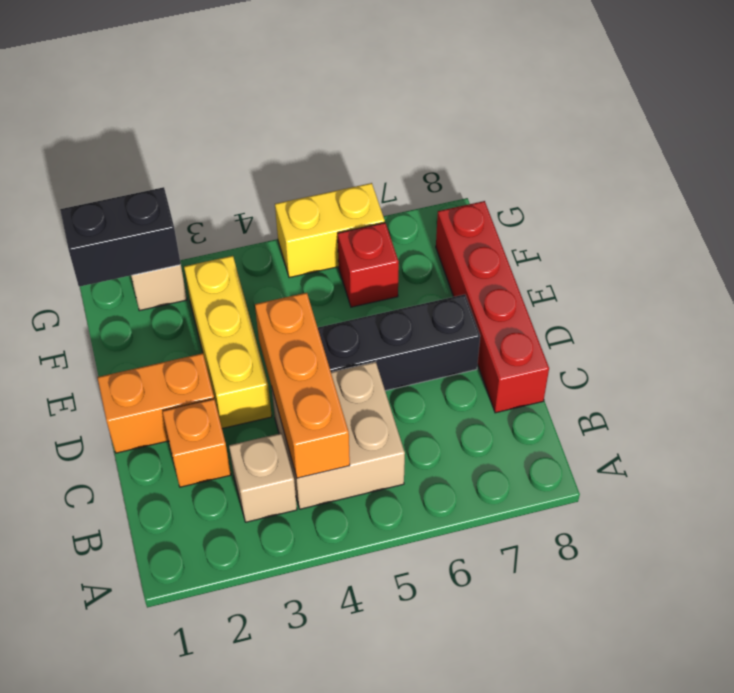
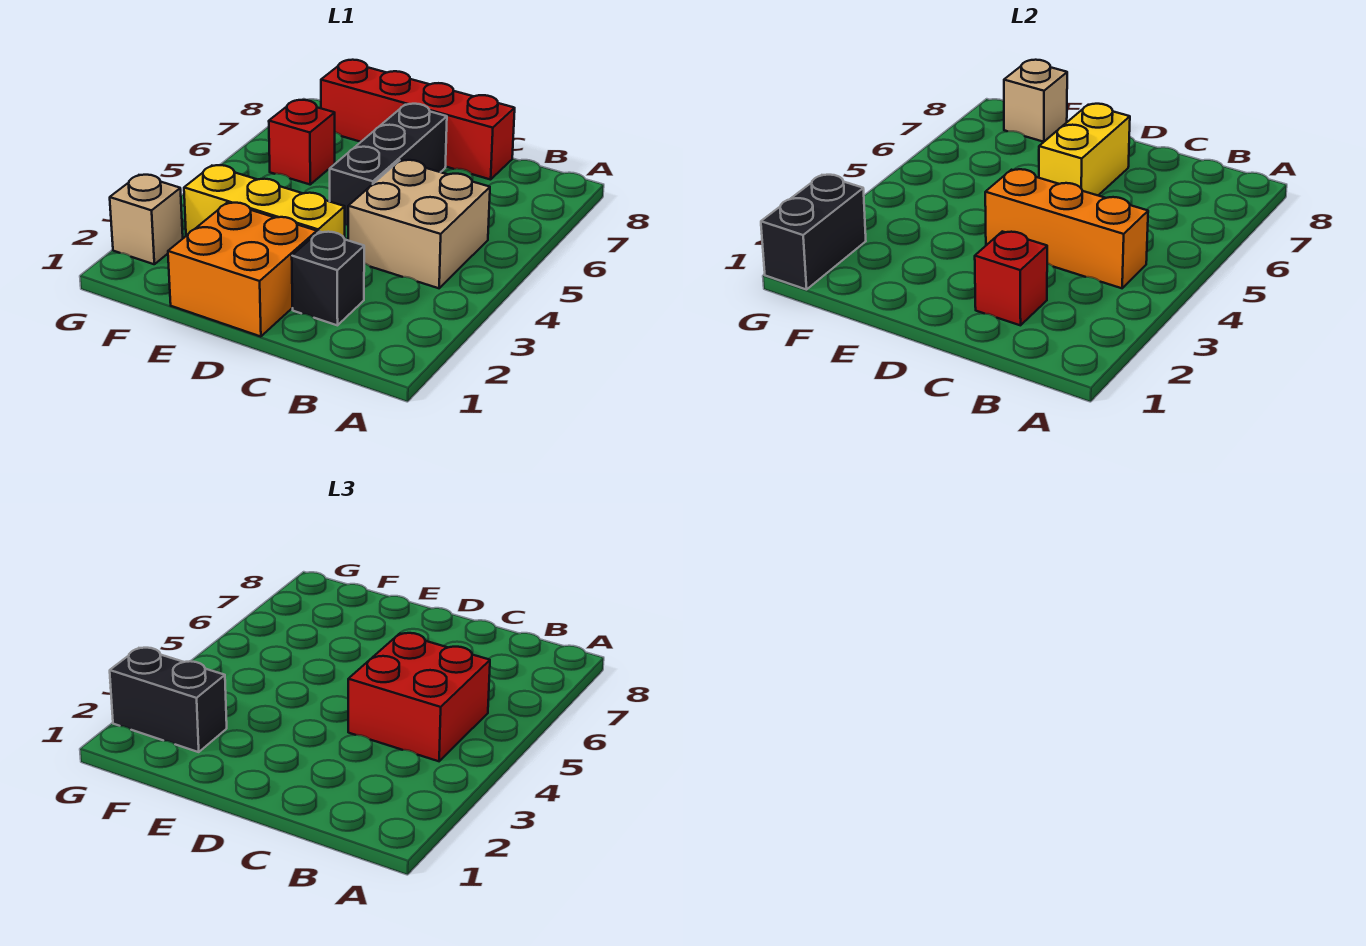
tan brick B3 level 1 -> tan brick F8 level 2
none -> red brick B4:C5 level 3
orange brick C2 level 1 -> black brick C2 level 1
none -> red brick C2 level 2
orange brick D1:D2 level 1 -> orange brick D1:E2 level 1
none -> black brick F2:G2 level 3
yellow brick G5:G6 level 1 -> yellow brick D6:D7 level 2

